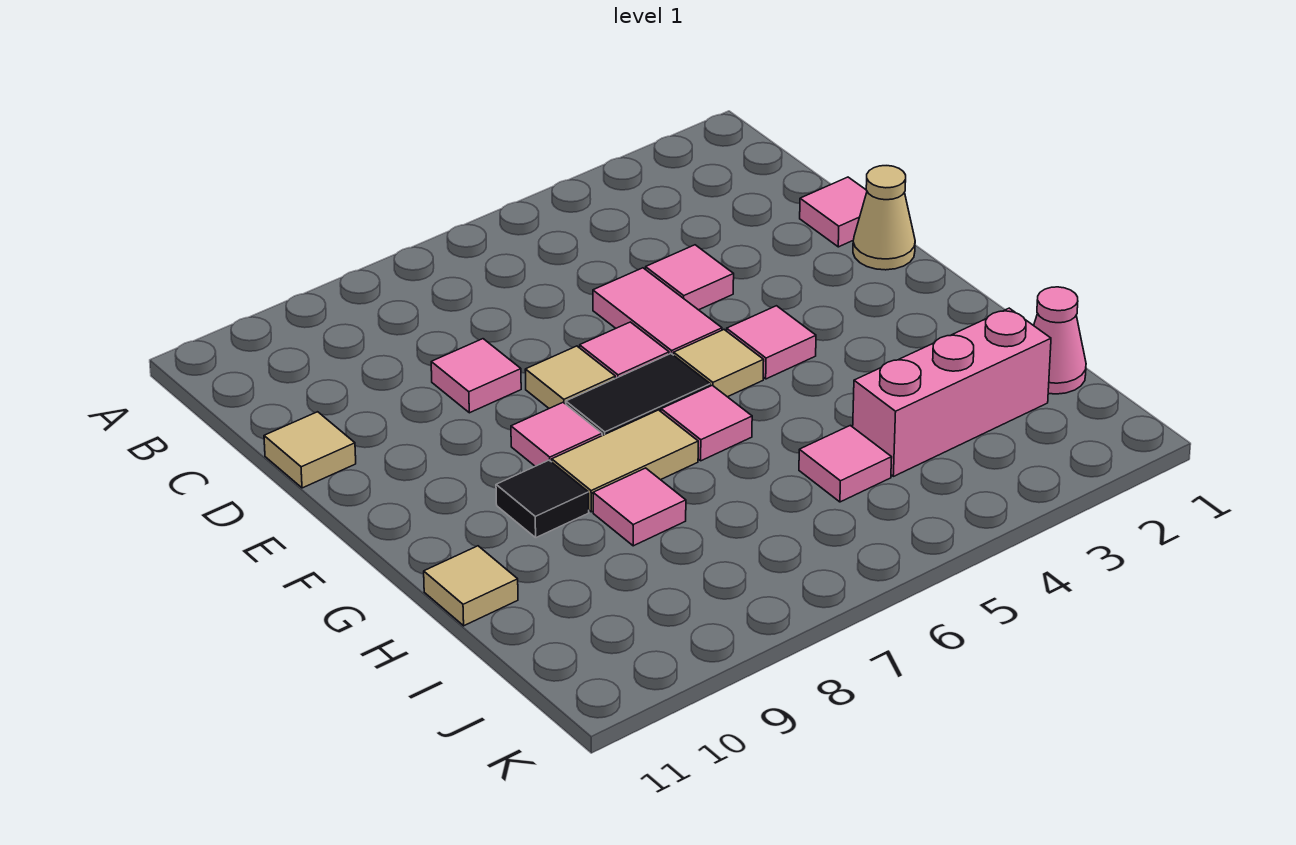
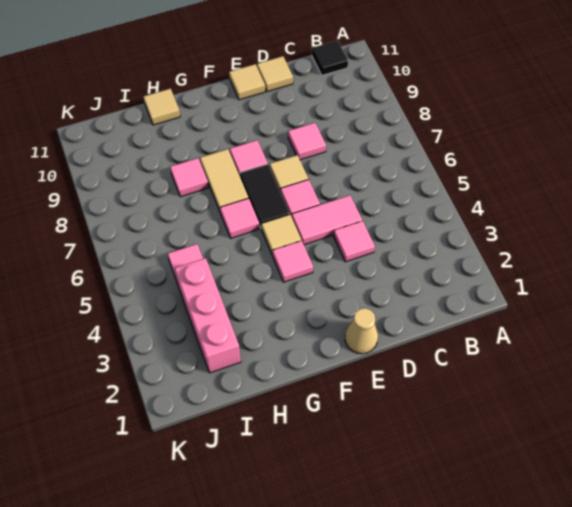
pink tile D1 level 1 -> none
none -> tan tile E11 level 1
black tile G9 level 1 -> black tile B11 level 1
pink cone I1 level 1 -> none

